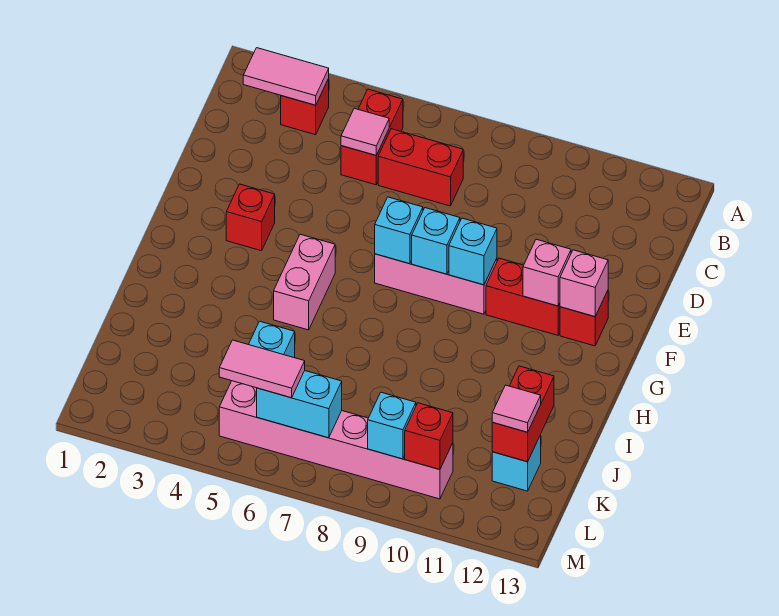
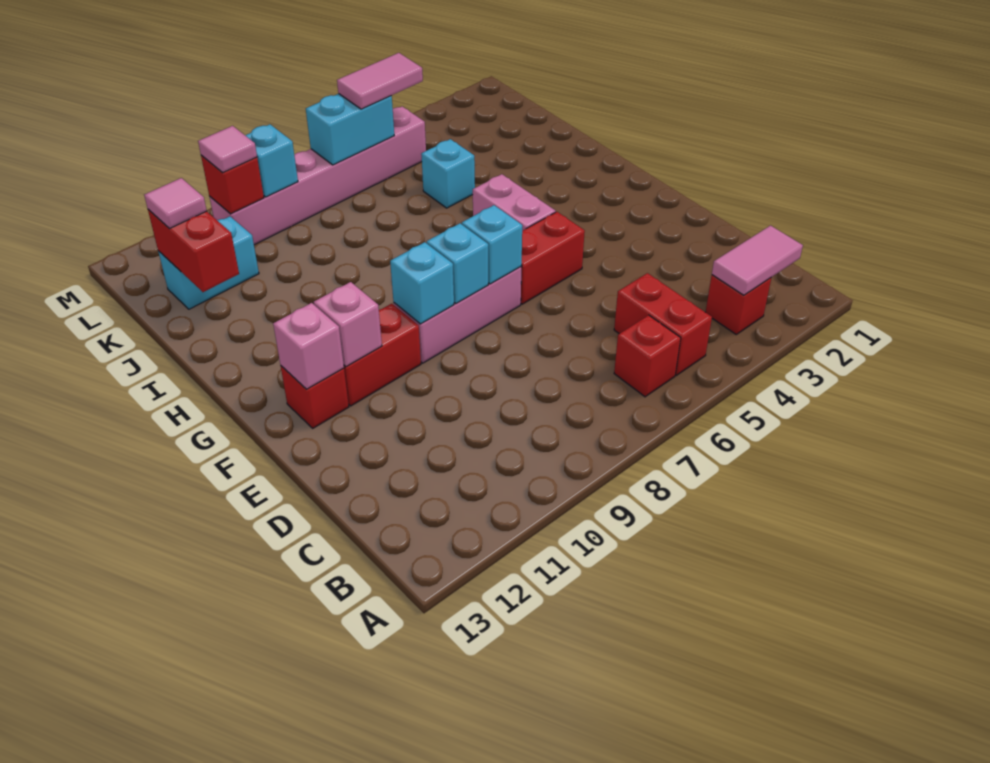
pink tile C5 level 2 -> pink tile L10 level 3
red brick C6:C7 level 1 -> red brick F5:F6 level 1
red brick F3 level 1 -> red brick B6 level 1
cyan brick K12 level 1 -> cyan brick K11:K12 level 1

